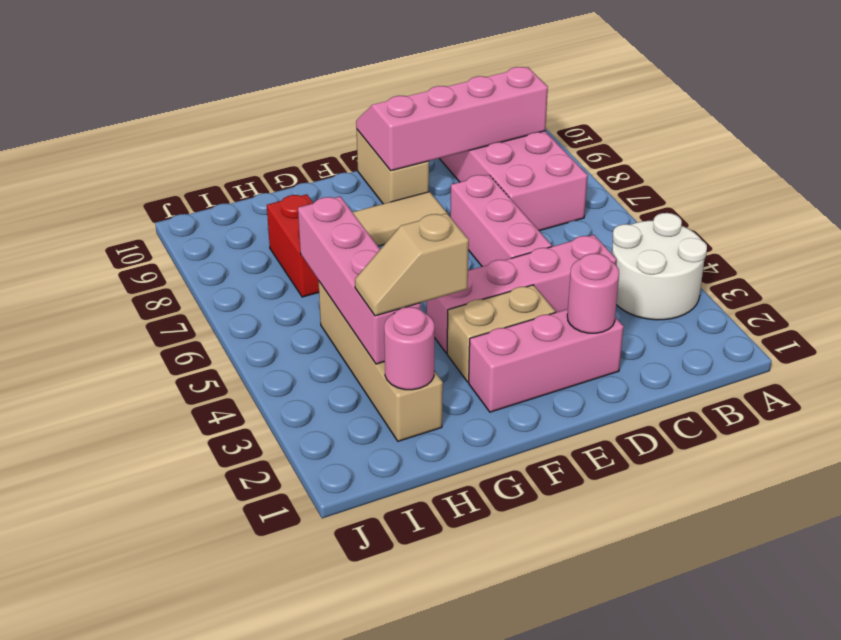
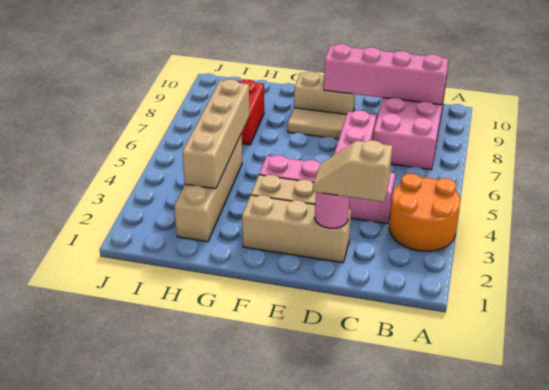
white round brick A3:B4 level 1 -> orange round brick A3:B4 level 1
pink brick D2:F2 level 1 -> tan brick D2:F2 level 1
tan brick E9:E10 level 1 -> tan brick E9:F9 level 1
tan slope G3:H3 level 3 top G -> tan slope C2:D2 level 3 top C
pink round brick H2 level 2 -> none
pink brick H3:H6 level 2 -> tan brick H3:H6 level 2

